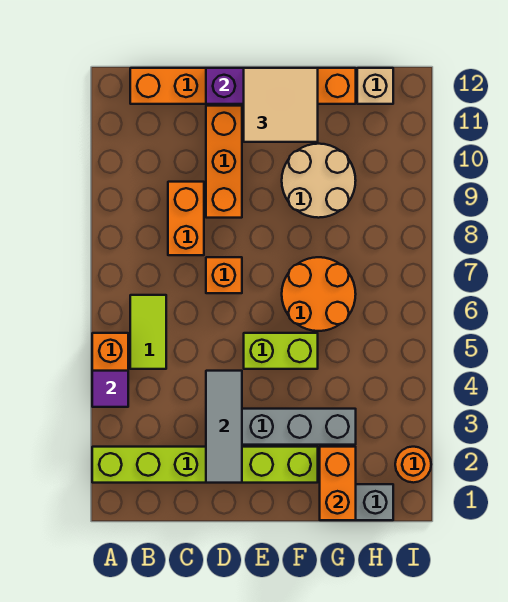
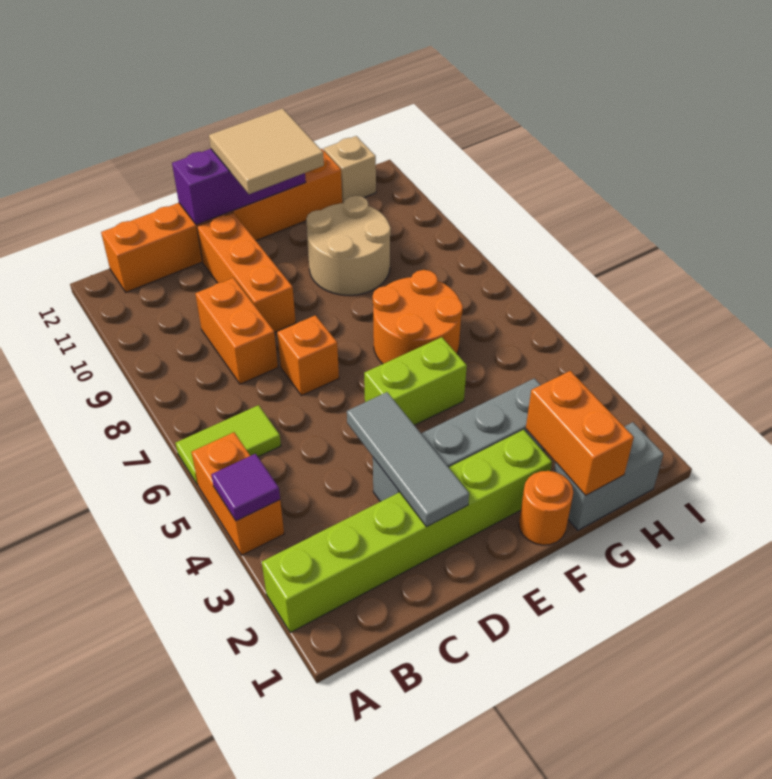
lime tile B5:B6 level 1 -> lime tile A6:B6 level 1
orange round brick I2 level 1 -> orange round brick F1 level 1

